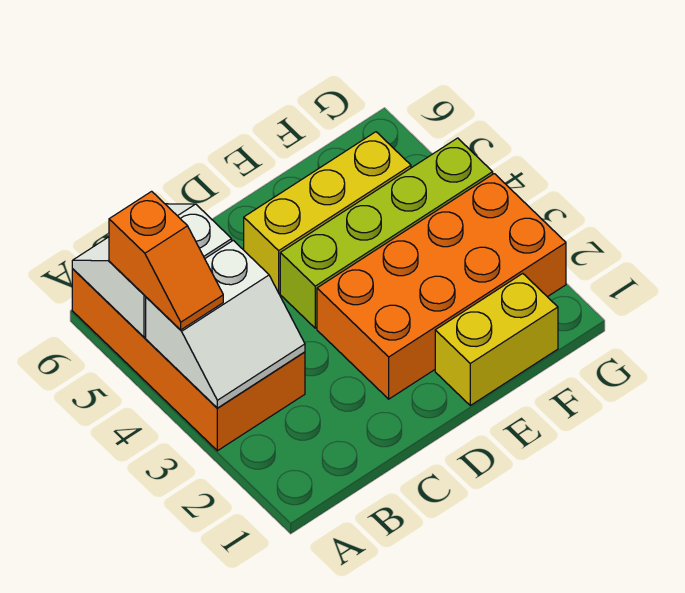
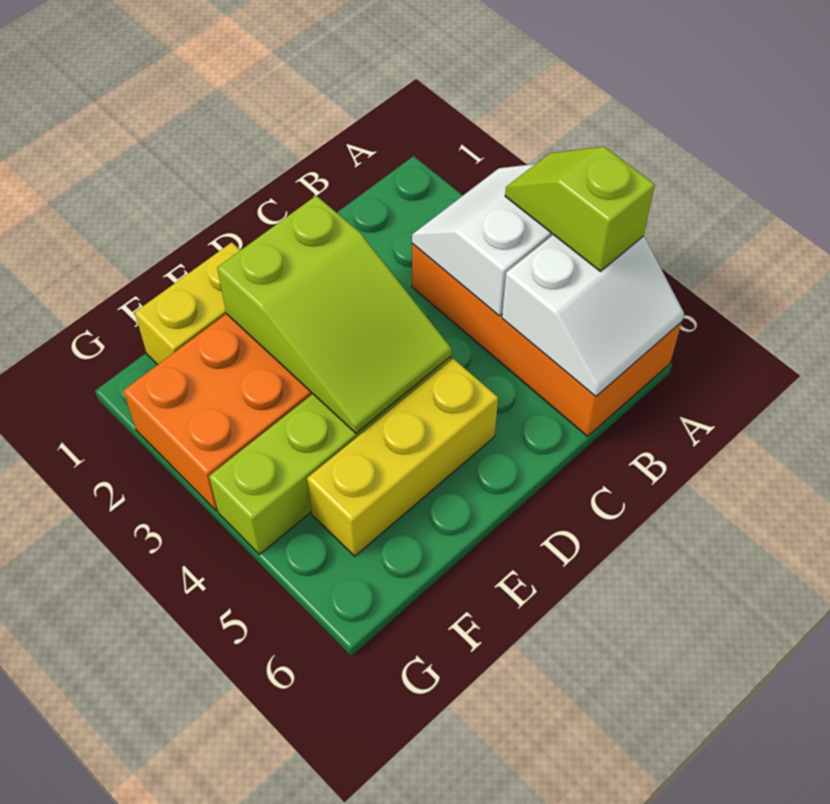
orange slope A4:A5 level 3 top 5 -> lime slope A4:A5 level 3 top 5
none -> lime slope D2:E4 level 2 top 2

